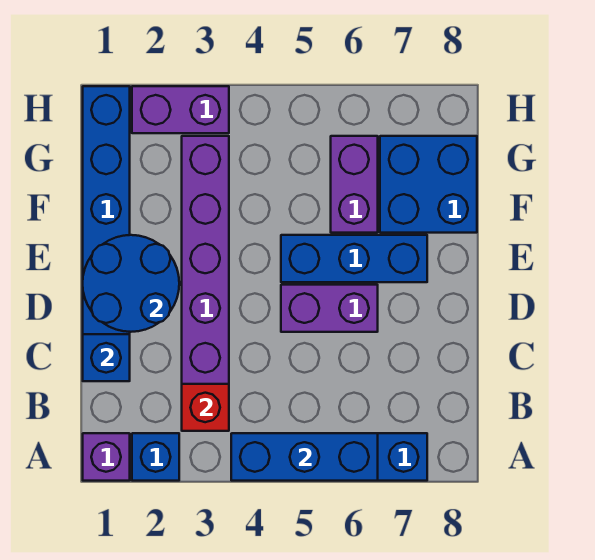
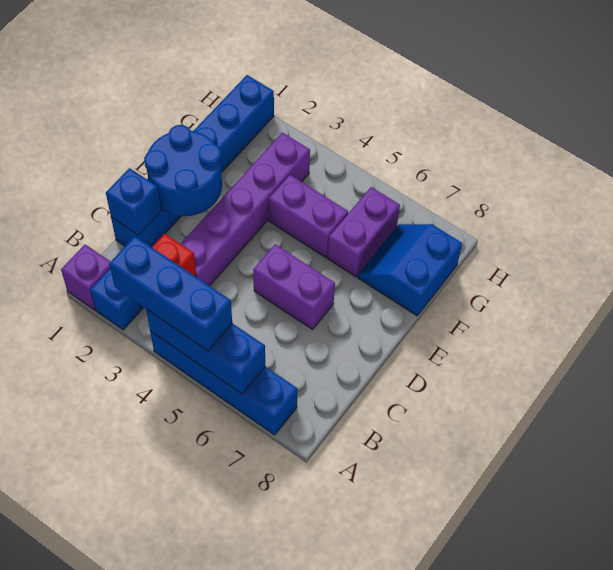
blue brick E5:E7 level 1 -> blue brick A3:A5 level 3
blue brick F7:G8 level 1 -> blue slope F7:G8 level 1 top 8
purple brick H2:H3 level 1 -> purple brick F4:F5 level 1

